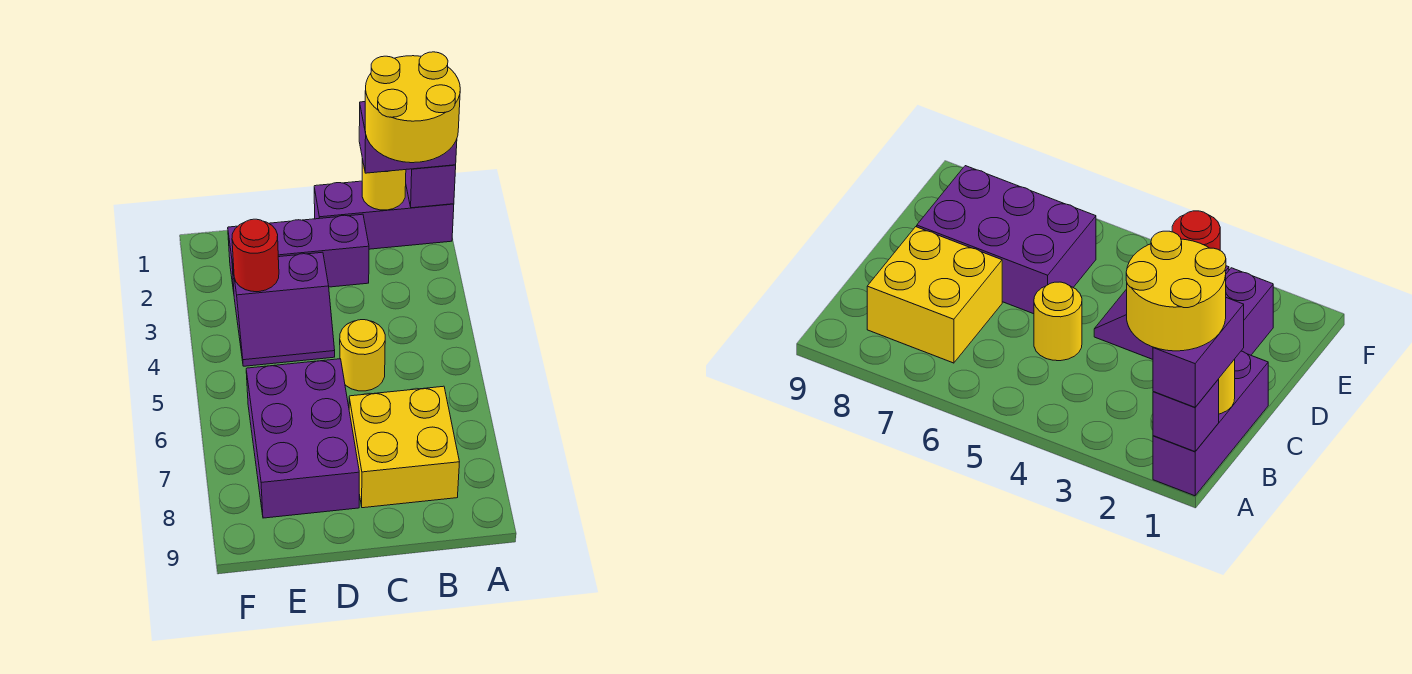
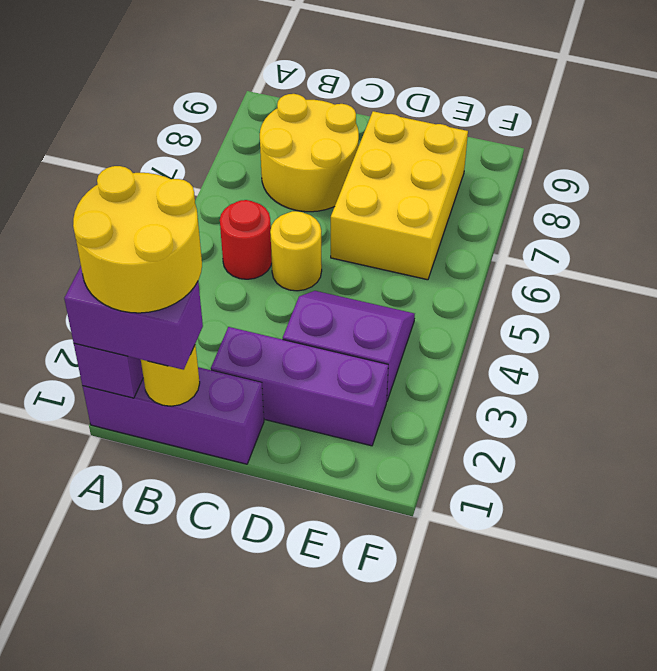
yellow brick B7:C8 level 1 -> yellow round brick B7:C8 level 1
purple brick D6:E8 level 1 -> yellow brick D6:E8 level 1
red round brick E3 level 2 -> red round brick B5 level 1

